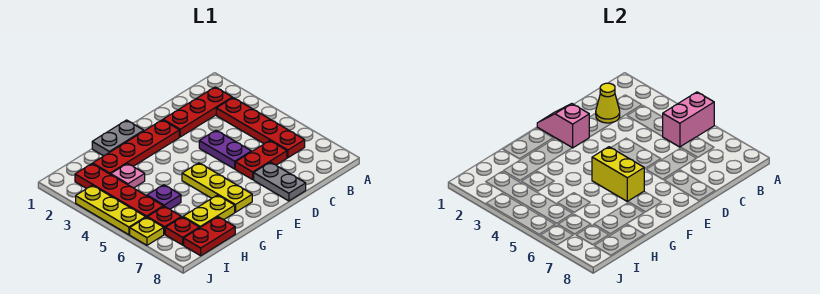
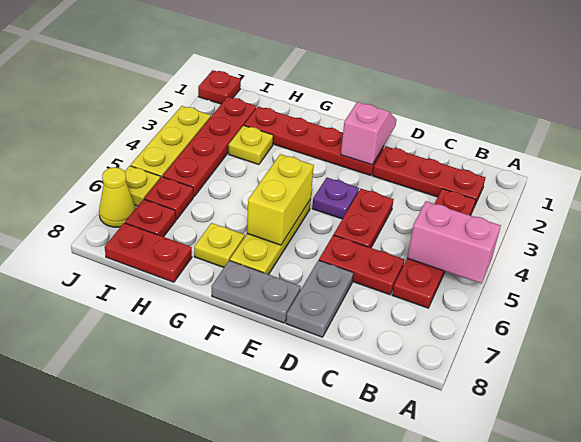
yellow cone C2 level 2 -> yellow cone J7 level 1
purple plate D4:D5 level 1 -> red plate D4:D5 level 1
grey plate F1:G1 level 1 -> grey plate E8:F8 level 1
yellow plate G7:H7 level 1 -> yellow plate G7 level 1
pink plate H3 level 1 -> yellow plate H3 level 1
purple plate H5 level 1 -> purple plate E4 level 1
none -> red plate J1 level 1

